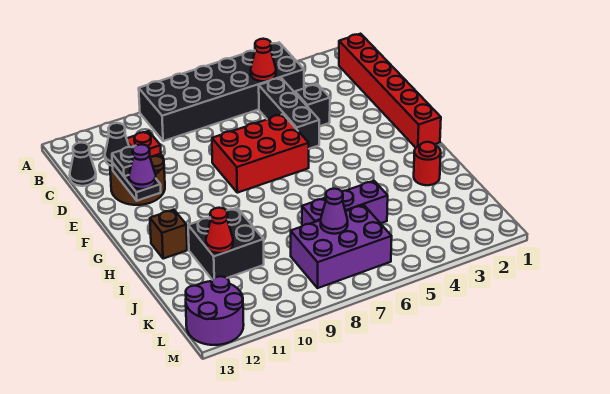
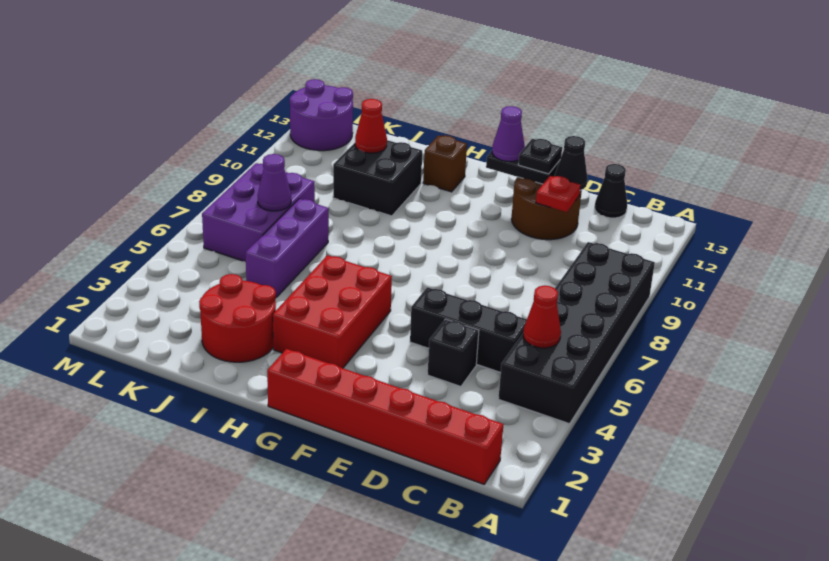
red brick E6:F8 level 1 -> red brick G3:H5 level 1
red round brick I2 level 1 -> red round brick I2:J3 level 1

